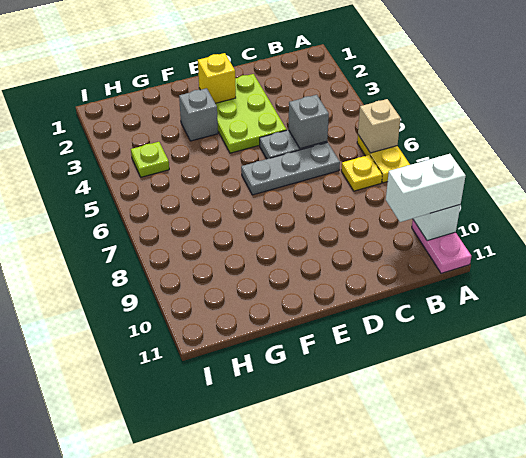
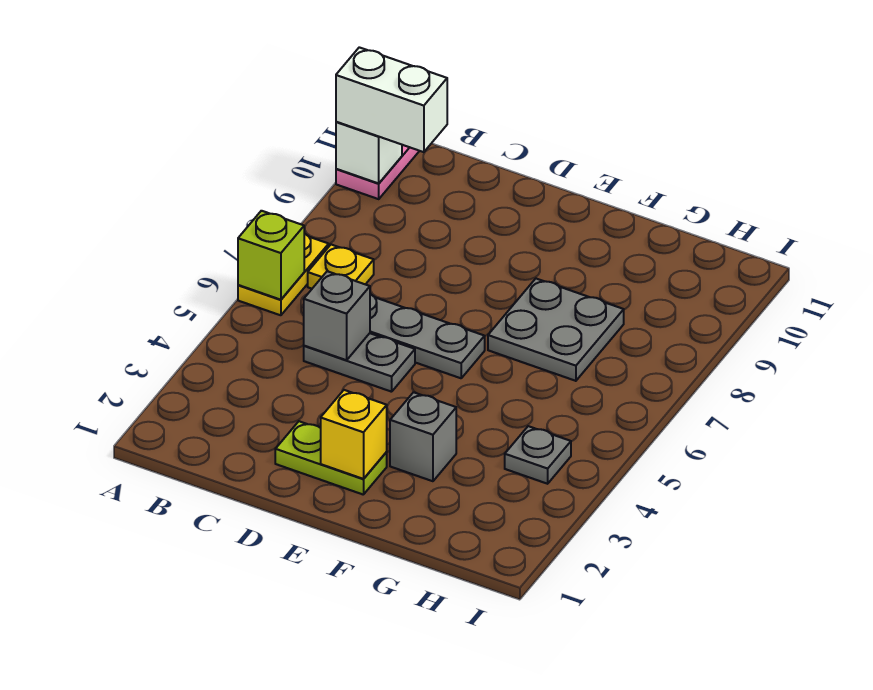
tan brick A6 level 2 -> lime brick A6 level 2
lime plate D2:E4 level 1 -> lime plate D2:E2 level 1
none -> grey plate F7:G8 level 1
lime plate H4 level 1 -> grey plate H4 level 1

